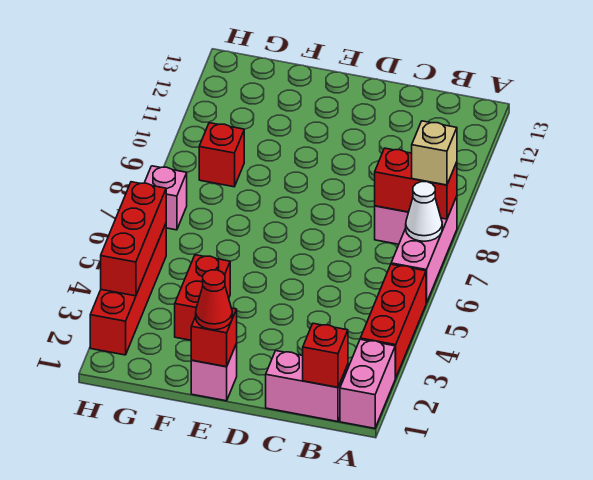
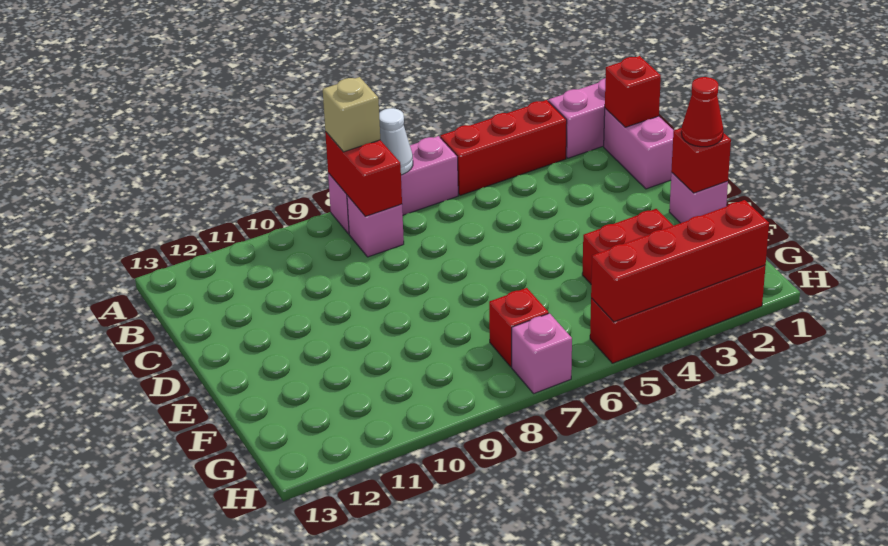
red brick G9 level 1 -> red brick G7 level 1
red brick H3:H5 level 2 -> red brick H2:H5 level 2

